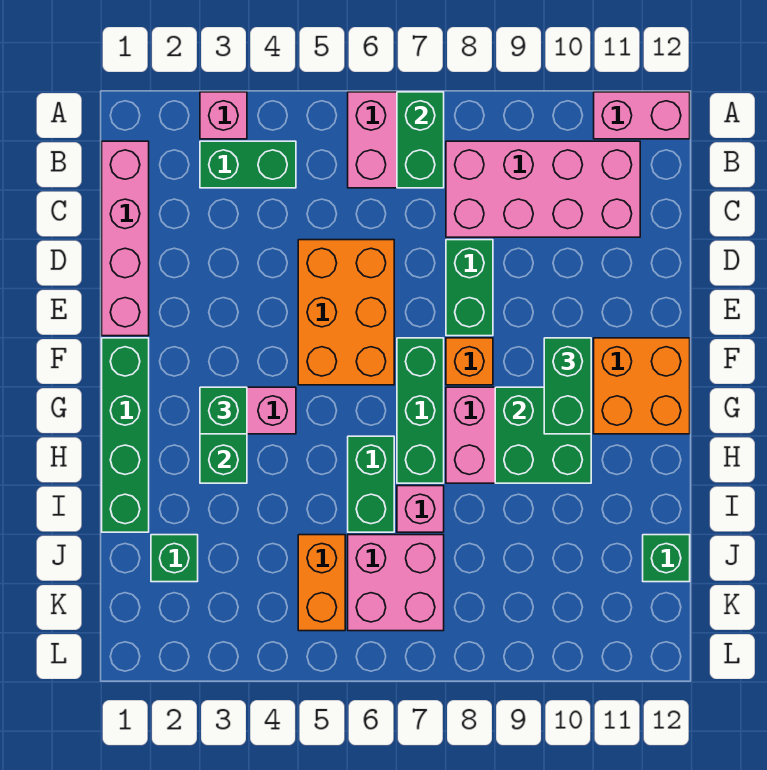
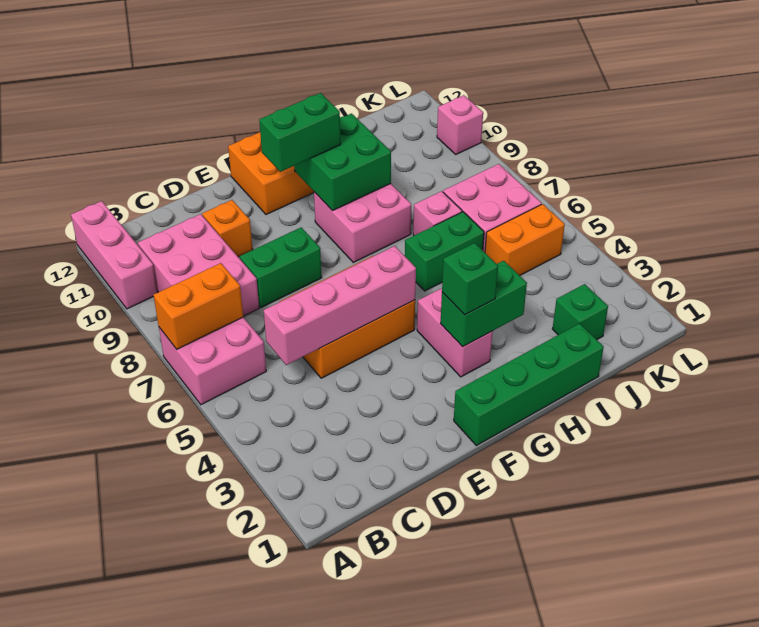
pink brick A3 level 1 -> pink brick L10 level 1
green brick A7:B7 level 2 -> orange brick A7:B7 level 2
pink brick A11:A12 level 1 -> pink brick A10:A12 level 1
pink brick B1:E1 level 1 -> pink brick C5:F5 level 2
green brick B3:B4 level 1 -> none
pink brick B8:C11 level 1 -> pink brick B8:C10 level 1
green brick F7:H7 level 1 -> none
orange brick F8 level 1 -> orange brick D10 level 1
green brick J12 level 1 -> none

